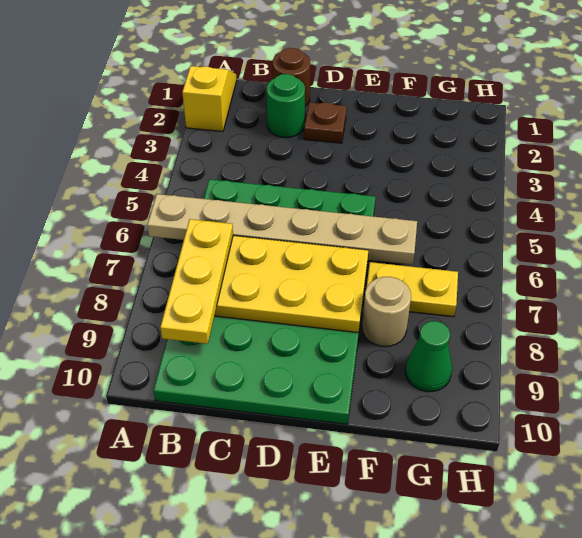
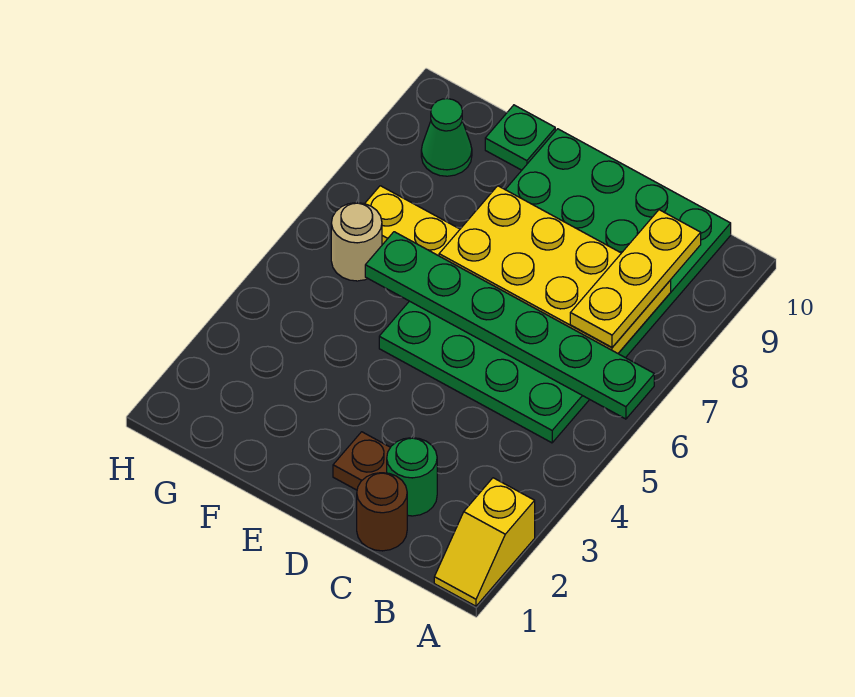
tan plate A6:F6 level 2 -> green plate A6:F6 level 2
tan round brick F8 level 1 -> tan round brick G6 level 1
none -> green plate F10 level 1

